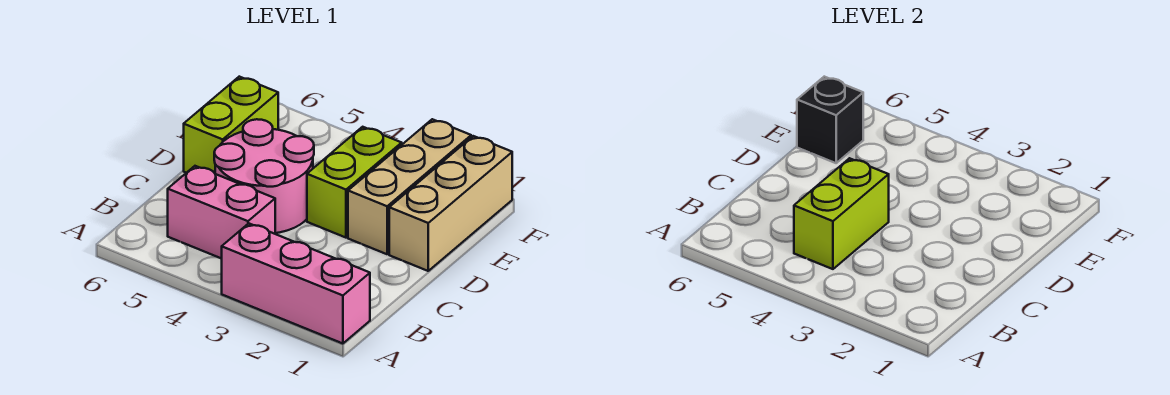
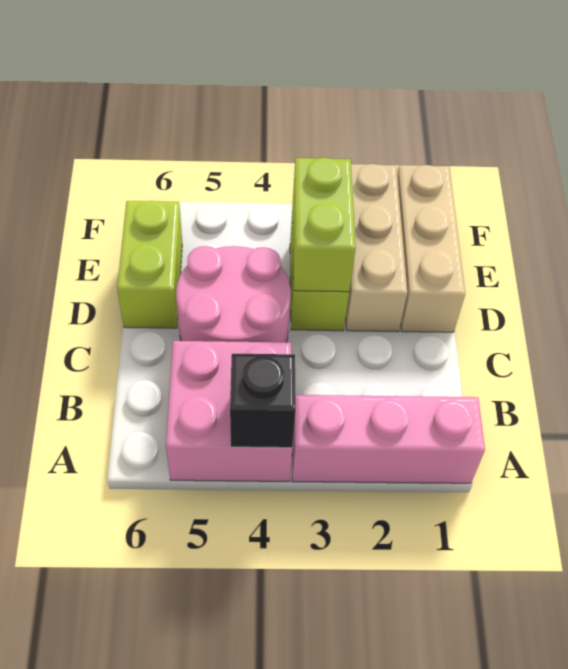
pink brick B4:B5 level 1 -> pink brick A4:B5 level 1
lime brick B4:C4 level 2 -> lime brick D3:E3 level 2
black brick E6 level 2 -> black brick A4 level 2

